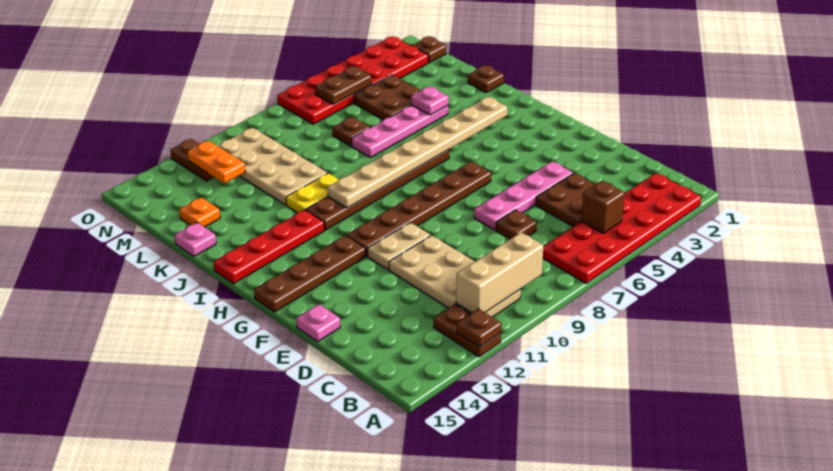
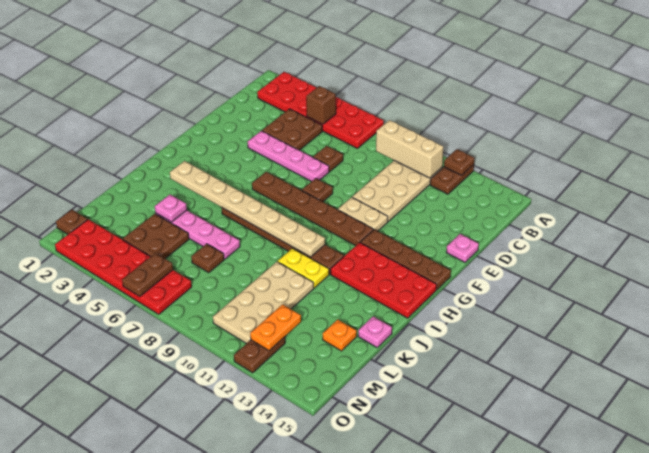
red plate I12:I15 level 1 -> red plate H12:I15 level 1
brown plate K1 level 1 -> brown plate F8 level 1
brown plate N5:N6 level 2 -> brown plate N6:O6 level 2

